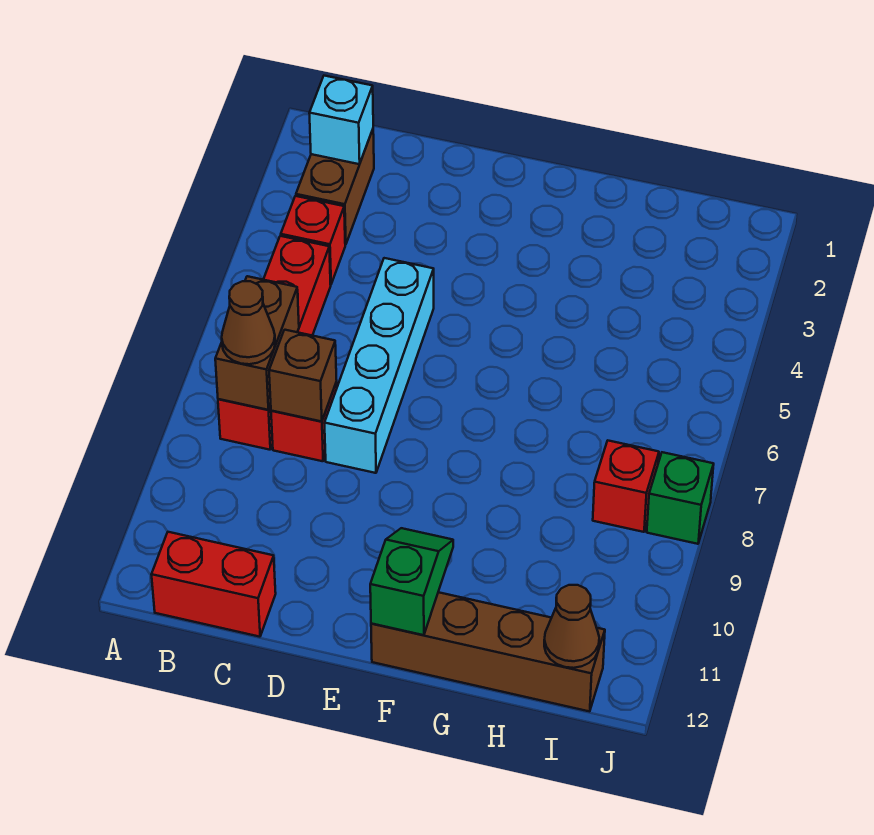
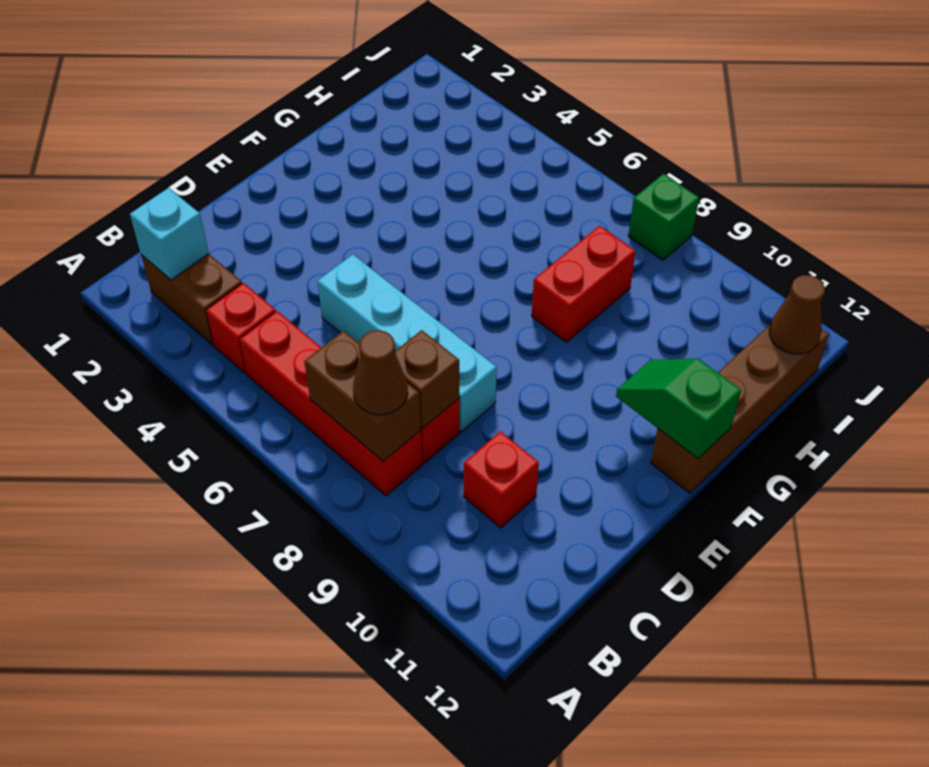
red brick B12:C12 level 1 -> red brick G8:H8 level 1
red brick I8 level 1 -> red brick C10 level 1

